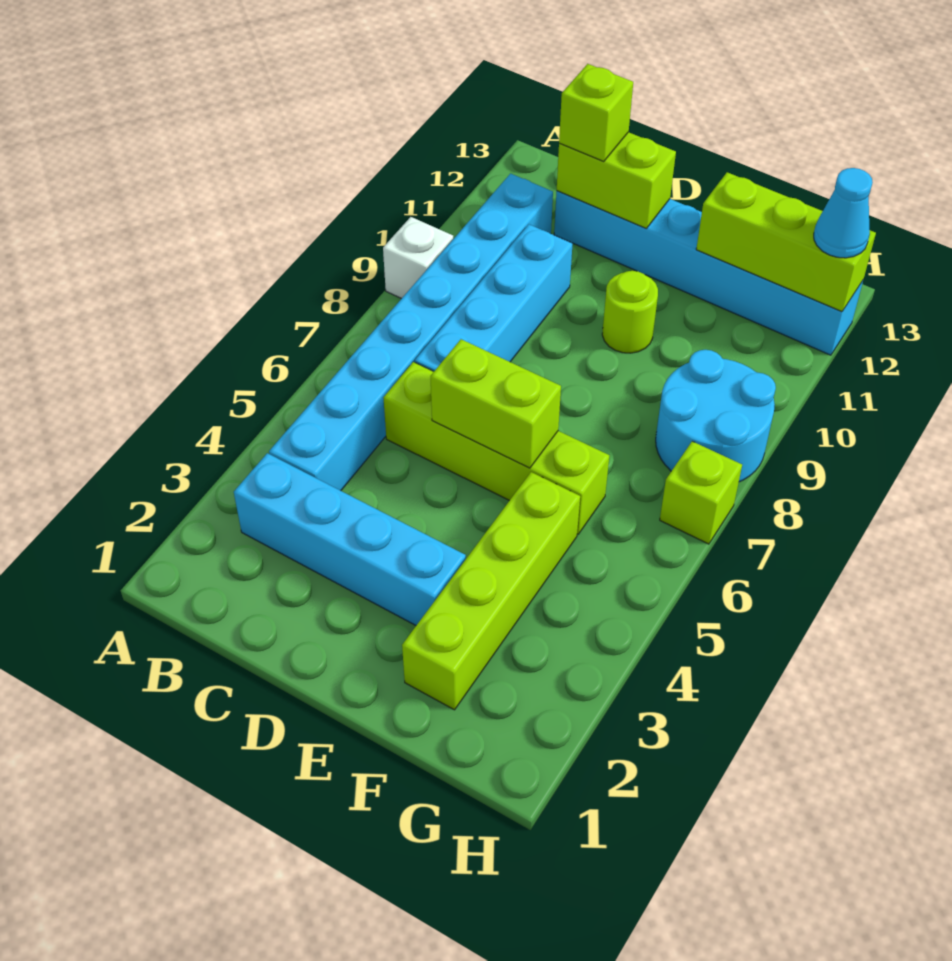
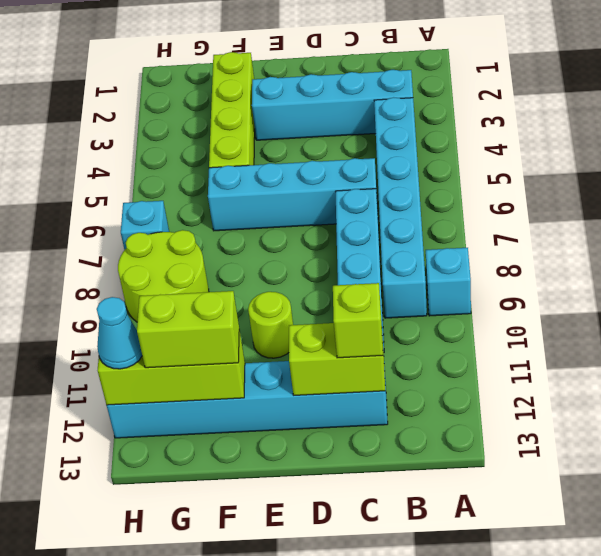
white brick A9 level 1 -> cyan brick A9 level 1
cyan brick B4:B11 level 1 -> cyan brick B4:B9 level 1
lime brick C6:F6 level 1 -> cyan brick C6:F6 level 1
lime brick D6:E6 level 2 -> lime brick F12:G12 level 3
cyan round brick G8:H9 level 1 -> lime round brick G8:H9 level 1
lime brick H7 level 1 -> cyan brick H7 level 1

